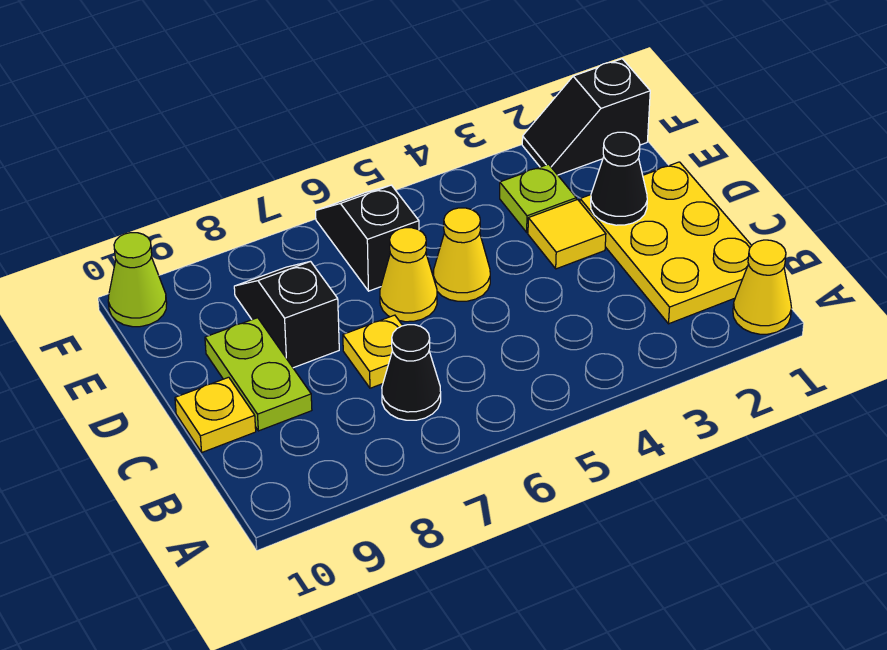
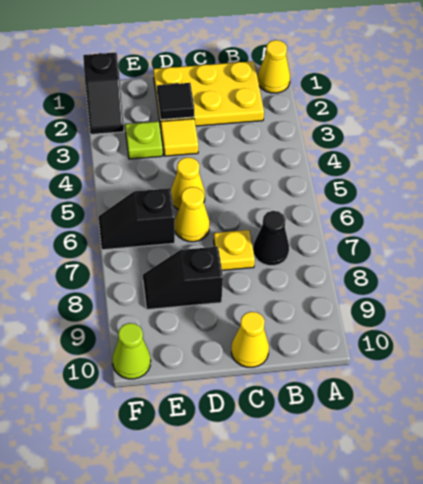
lime plate C9:D9 level 1 -> none
yellow plate C10 level 1 -> yellow cone C10 level 1
black cone D2 level 2 -> black tile D2 level 2

